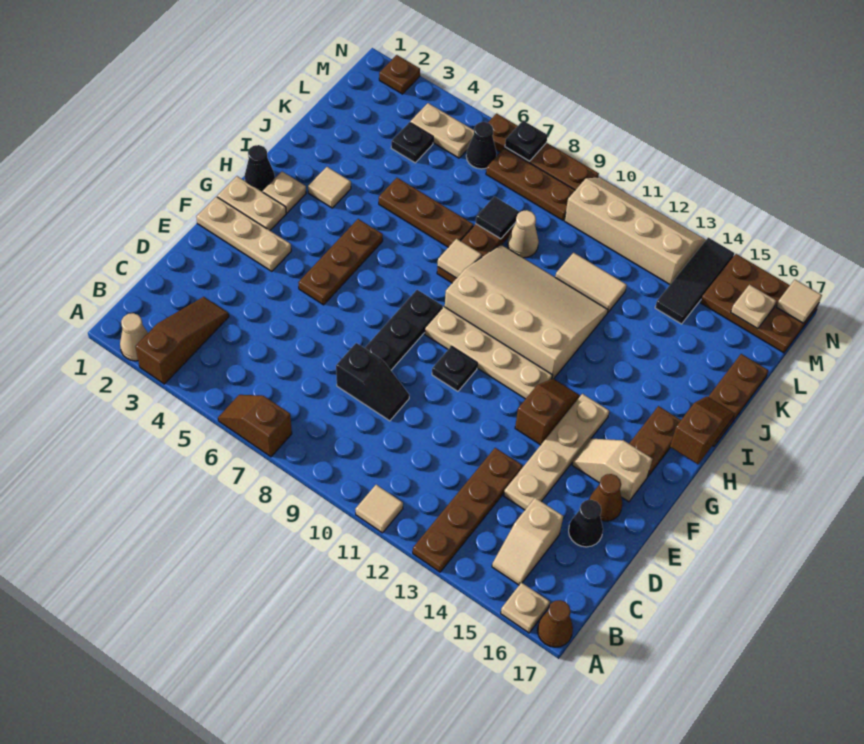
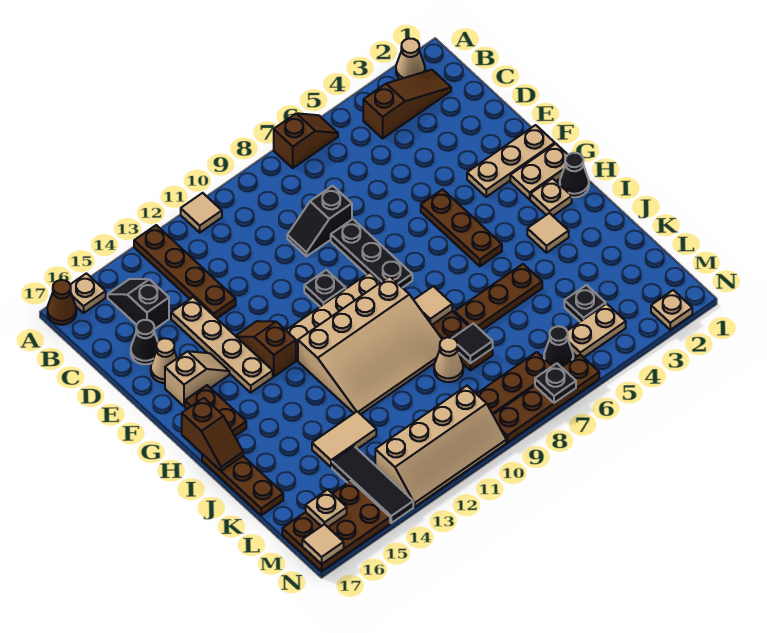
brown slope A3:C3 level 1 top A -> brown slope B2:B4 level 1 top 4
tan slope B15:C15 level 1 top C -> black slope B15:C15 level 1 top C
brown cone E16 level 1 -> tan cone E16 level 1
brown slope F13:G13 level 1 top F -> brown slope F13:G13 level 1 top G
tan tile K11:K12 level 1 -> tan tile K13:K14 level 1
brown plate N2 level 1 -> tan plate N2 level 1

